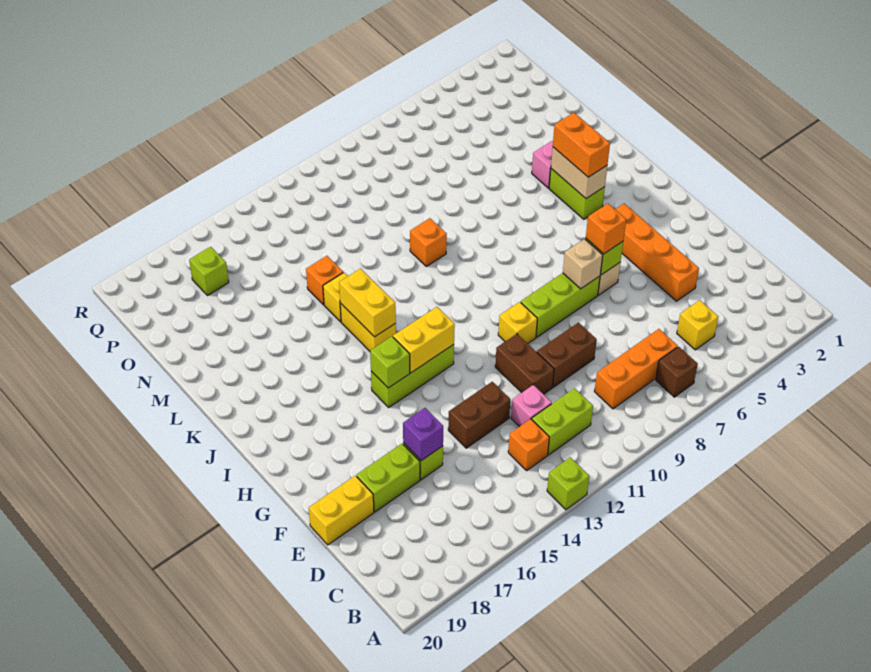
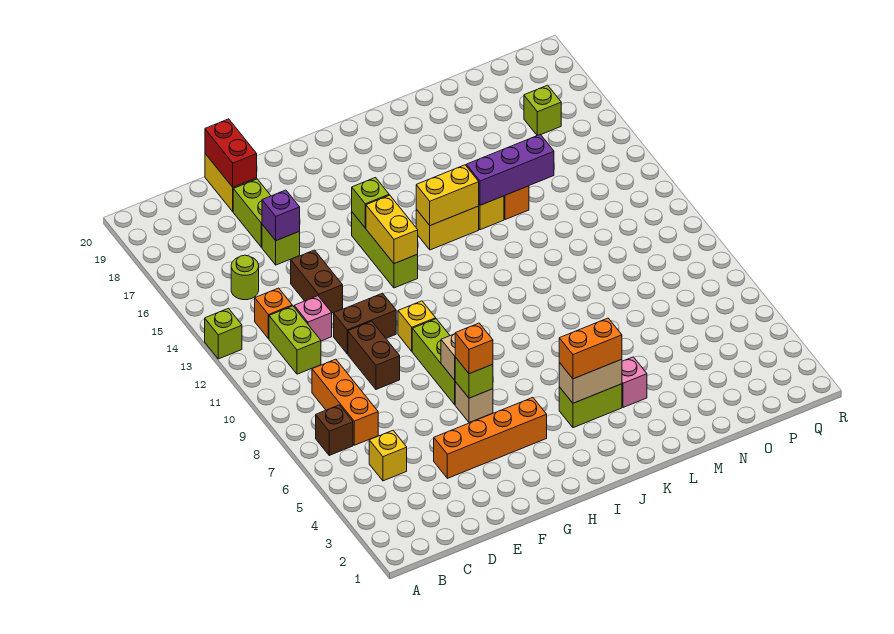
none -> lime round brick C15 level 1
none -> red brick E19:E20 level 2
orange brick L10 level 1 -> none
none -> purple brick L14:N14 level 2

